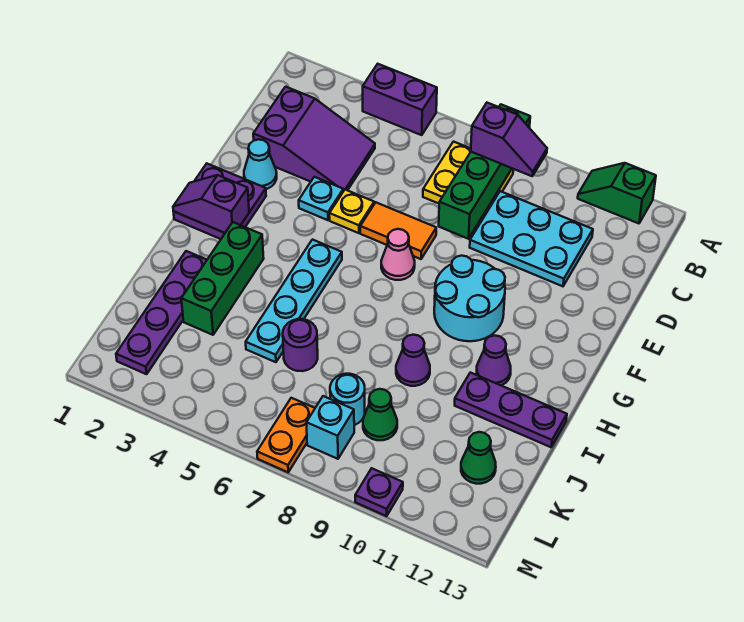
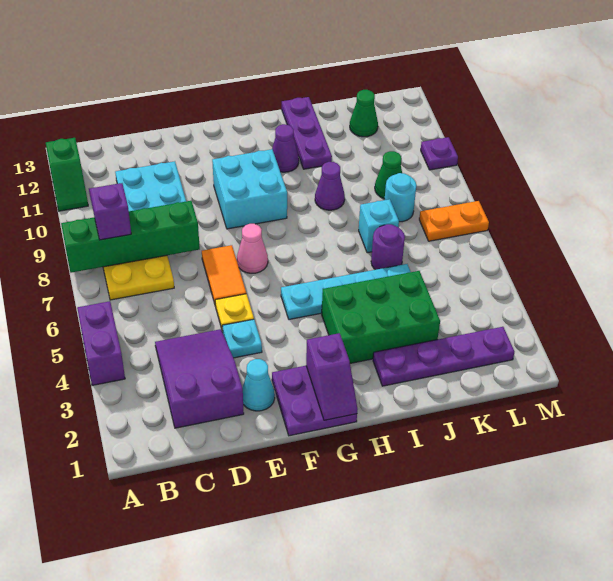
cyan round brick F9:G10 level 1 -> cyan brick F9:G10 level 1
green brick H3:J3 level 1 -> green brick H3:J4 level 1
cyan brick L8 level 1 -> cyan brick J7 level 1

